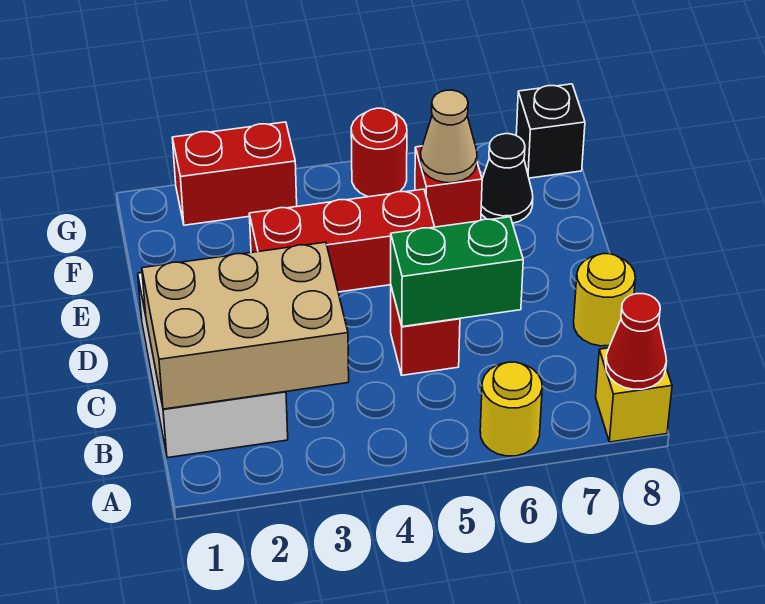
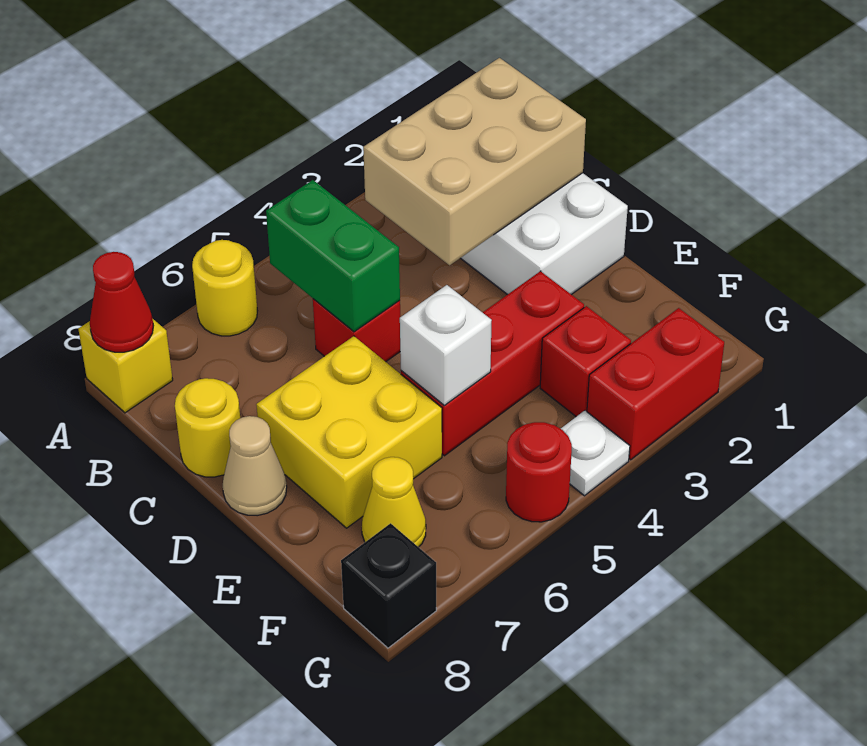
green brick C5:C6 level 2 -> green brick B5:C5 level 2
none -> yellow brick D6:E7 level 1
none -> white brick E5 level 2
red brick F6 level 1 -> red brick F3 level 1
tan cone F6 level 2 -> tan cone D8 level 1
black cone F7 level 1 -> yellow cone F7 level 1
none -> white plate G4 level 1

